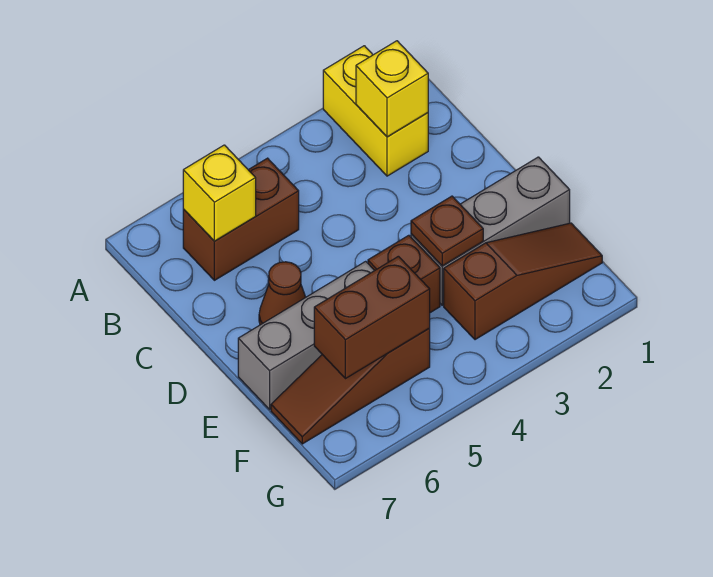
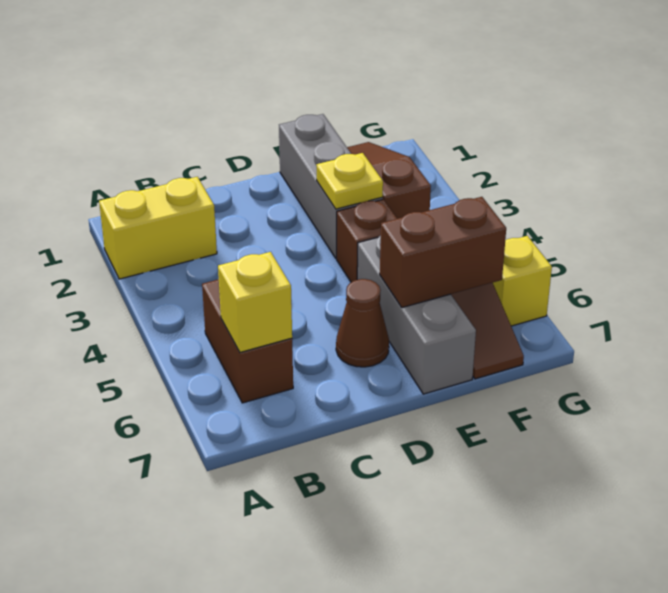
yellow brick B2 level 2 -> yellow brick G6 level 1
brown plate E3 level 2 -> yellow plate E3 level 2
brown brick F5:F6 level 2 -> brown brick E6:F6 level 2

